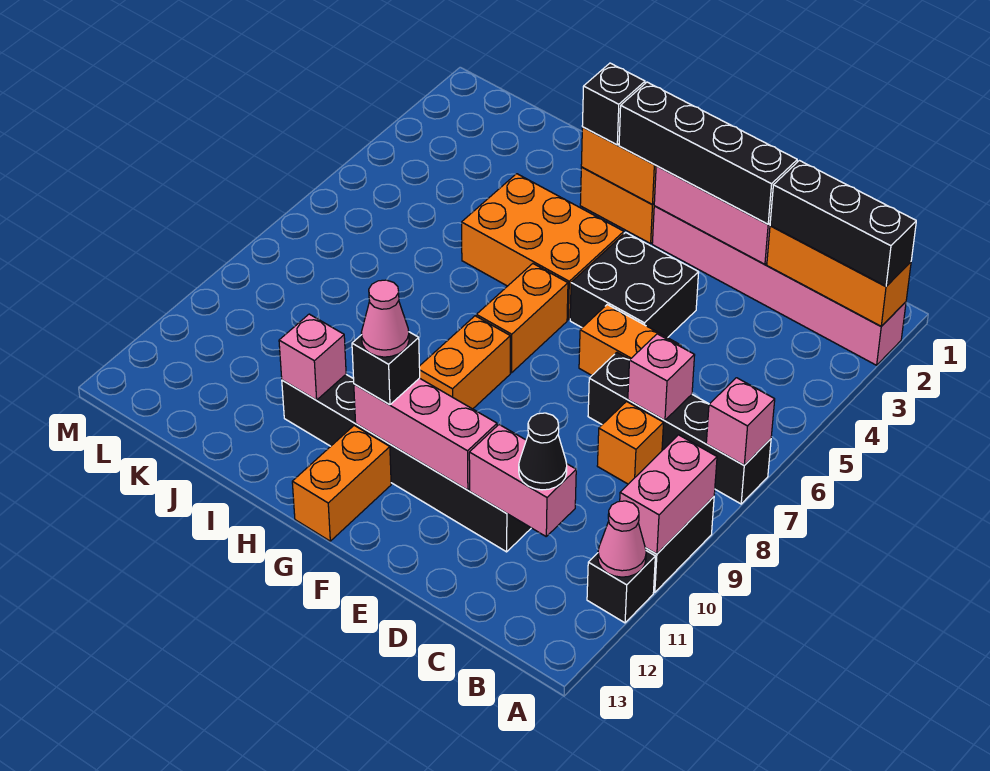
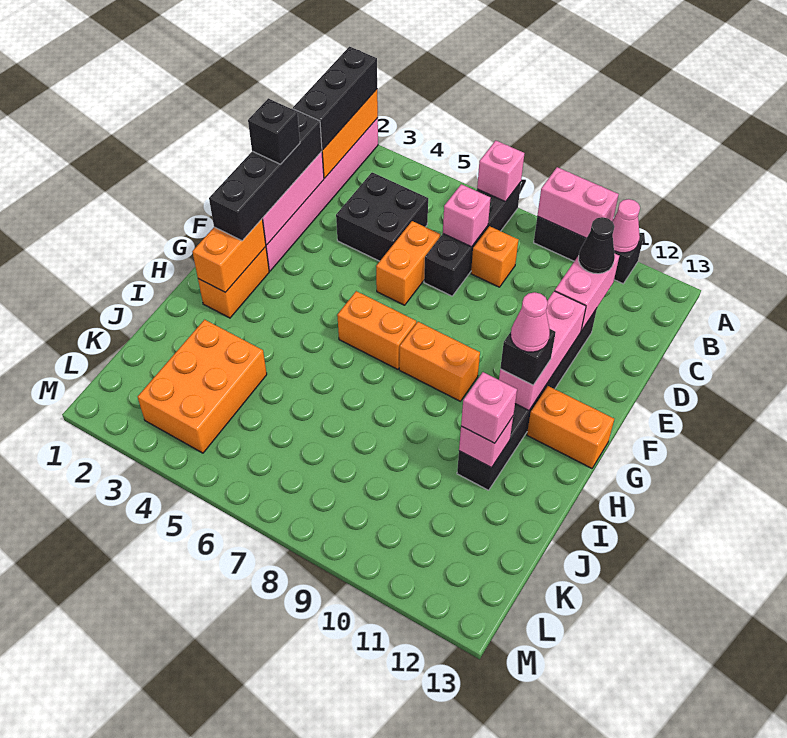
black brick E4:F5 level 1 -> black brick C4:D5 level 1
orange brick G4:I5 level 1 -> orange brick J3:L4 level 1
black brick H2 level 3 -> black brick E2 level 4
none -> pink brick I11 level 3

